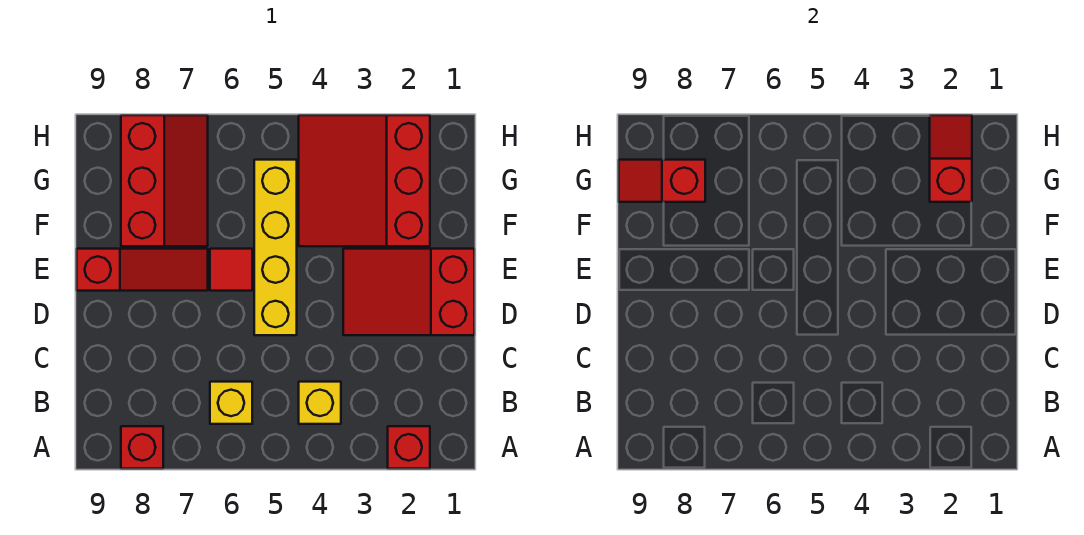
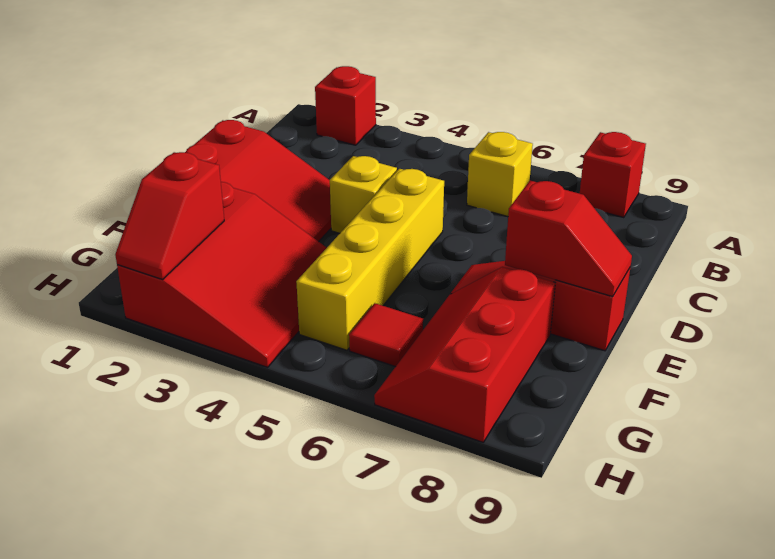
yellow brick B4 level 1 -> yellow brick D4 level 1
red tile E6 level 1 -> red tile G6 level 1
red slope G8:G9 level 2 top 8 -> red slope E8:E9 level 2 top 8

